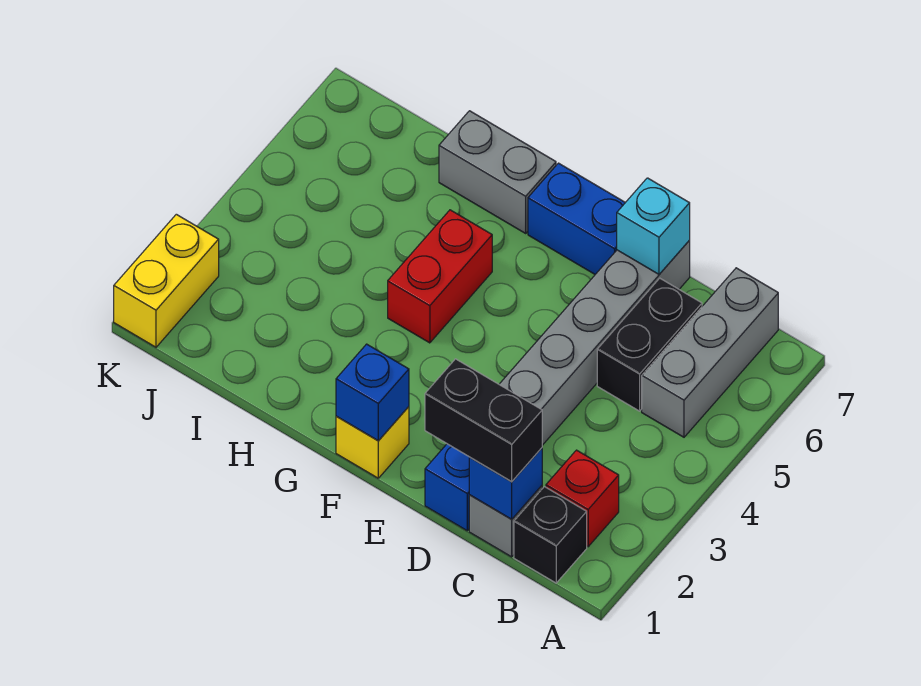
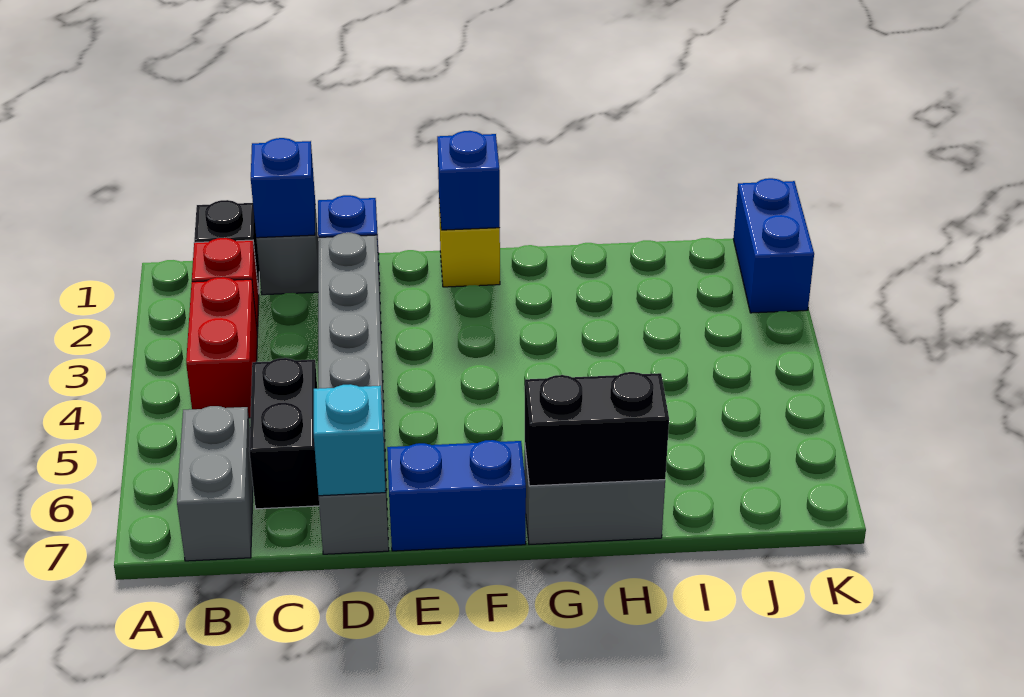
grey brick B5:B7 level 1 -> grey brick B6:B7 level 1
black brick C1:D1 level 3 -> black brick G7:H7 level 2
red brick G4:G5 level 1 -> red brick B3:B4 level 1
yellow brick K1:K2 level 1 -> blue brick K1:K2 level 1

